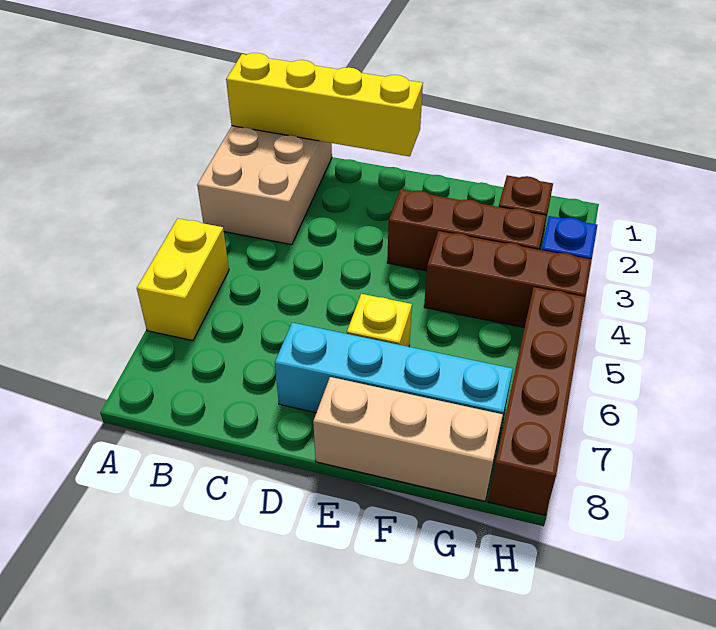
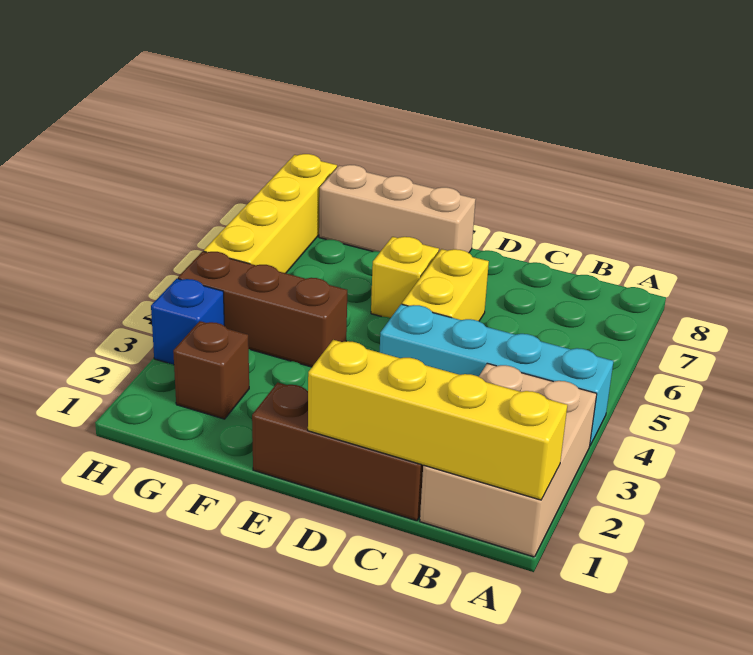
yellow brick A5:A6 level 1 -> yellow brick D5:D6 level 1
cyan brick D7:G7 level 1 -> cyan brick A4:D4 level 1
brown brick E3:G3 level 1 -> brown brick C1:E1 level 1
brown brick H5:H8 level 1 -> yellow brick H5:H8 level 1

